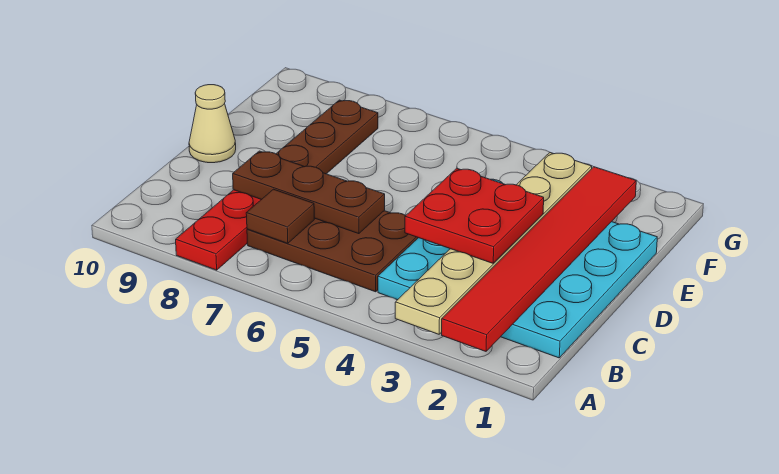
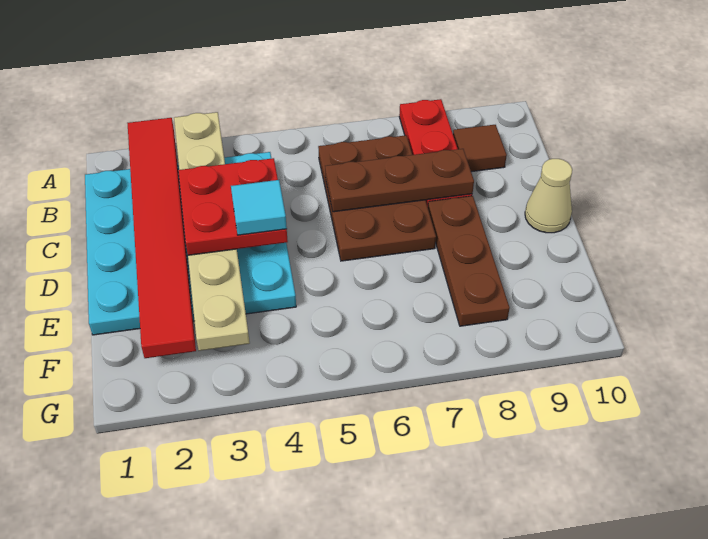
brown plate B5:C7 level 1 -> brown plate B6:D7 level 1
brown tile B7 level 2 -> brown tile B9 level 1
none -> cyan tile D4 level 4

